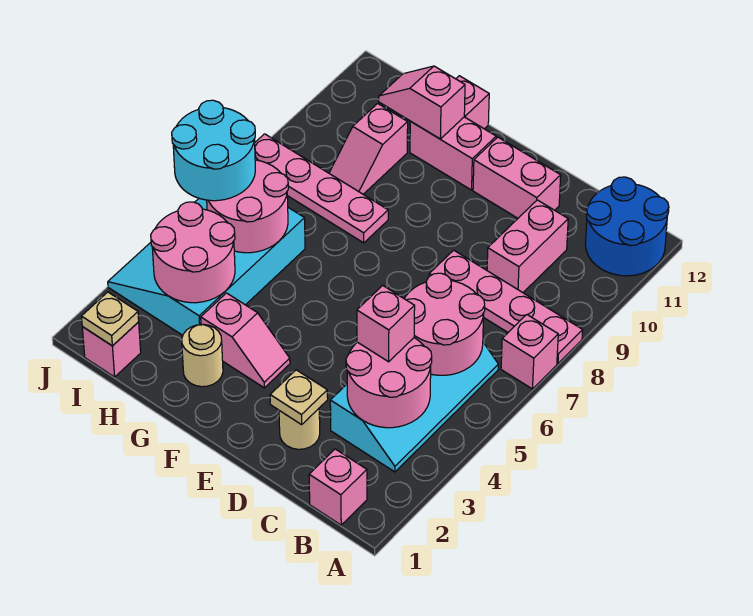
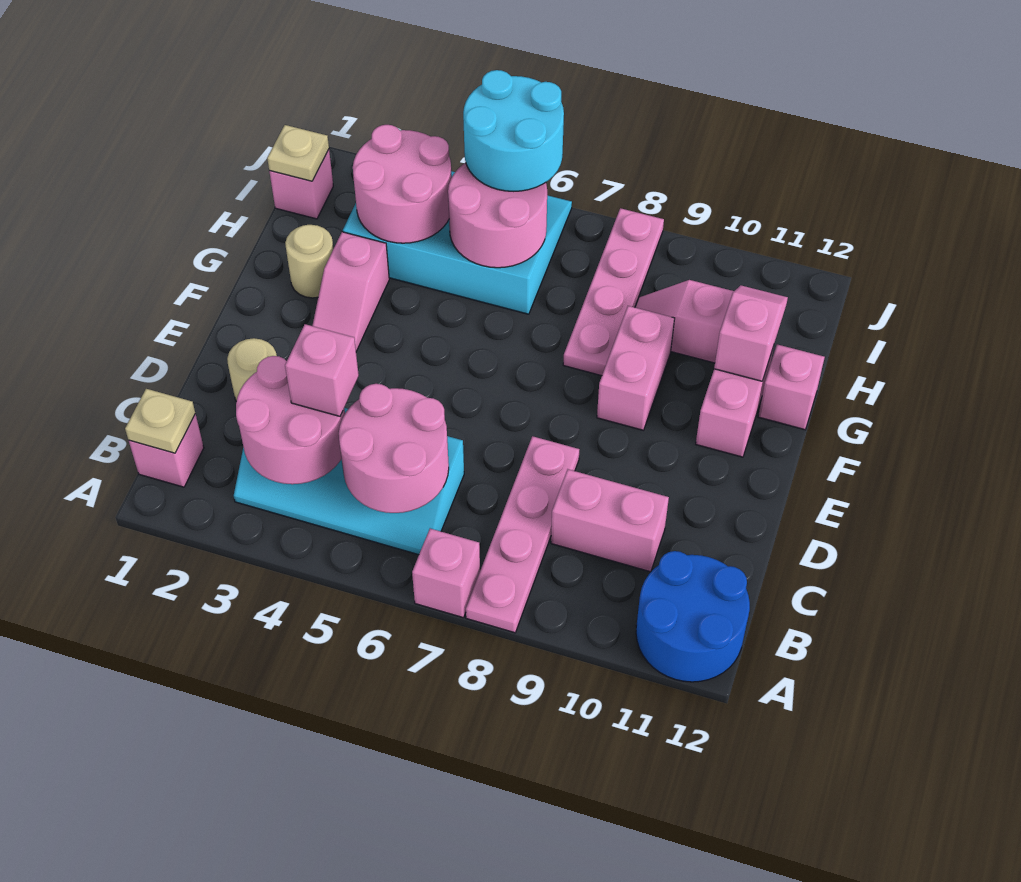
tan plate D2 level 2 -> tan plate B1 level 2
pink brick D11:E11 level 1 -> pink brick F9:G9 level 1

